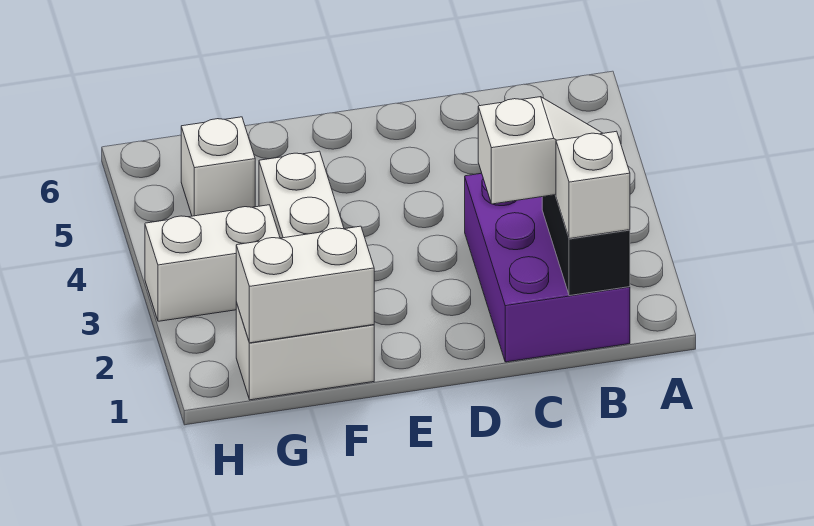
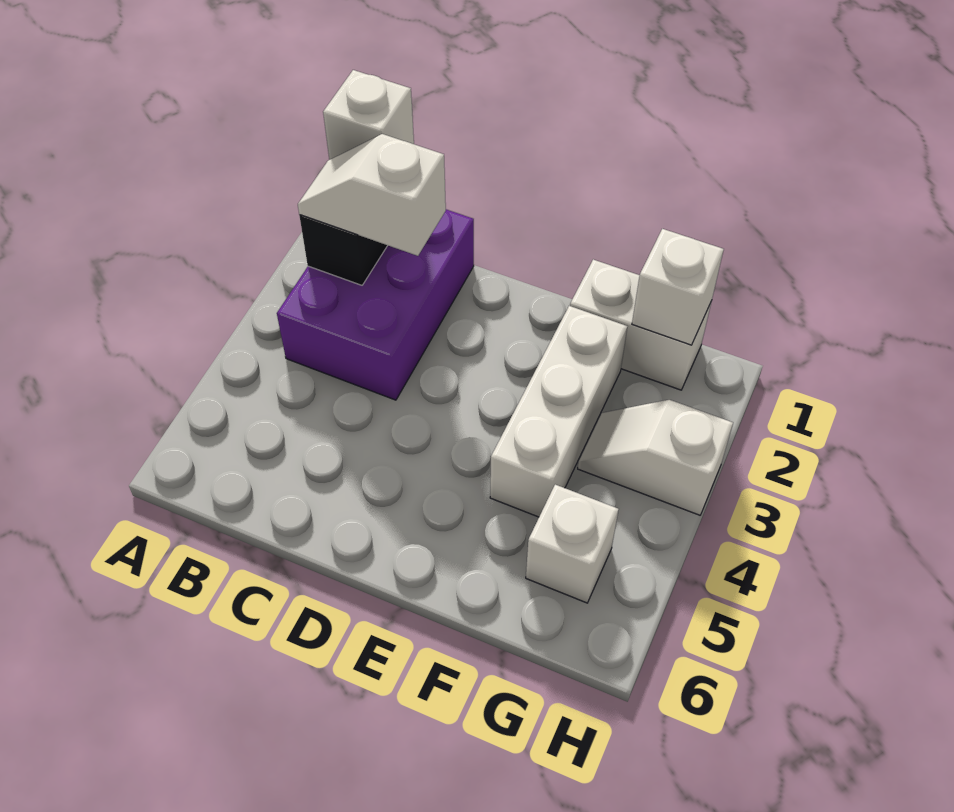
white brick F1:G1 level 2 -> white brick G1 level 2
white brick G3:H3 level 1 -> white slope G3:H3 level 1 top H

